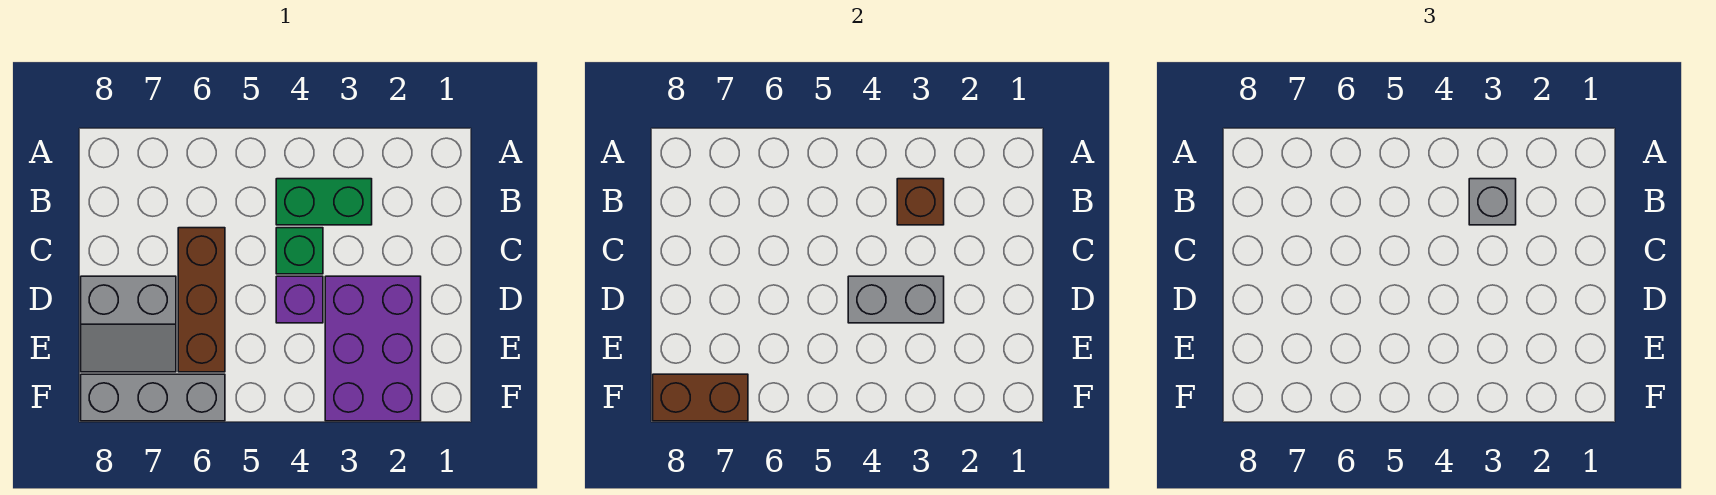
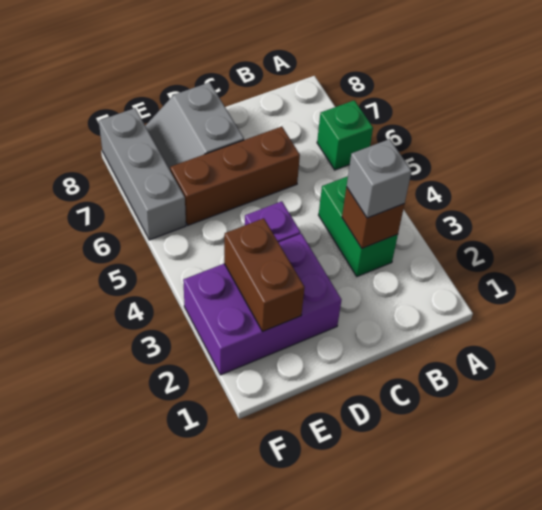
green brick C4 level 1 -> green brick A6 level 1
grey brick D3:D4 level 2 -> none
brown brick F7:F8 level 2 -> brown brick E2:E3 level 2

